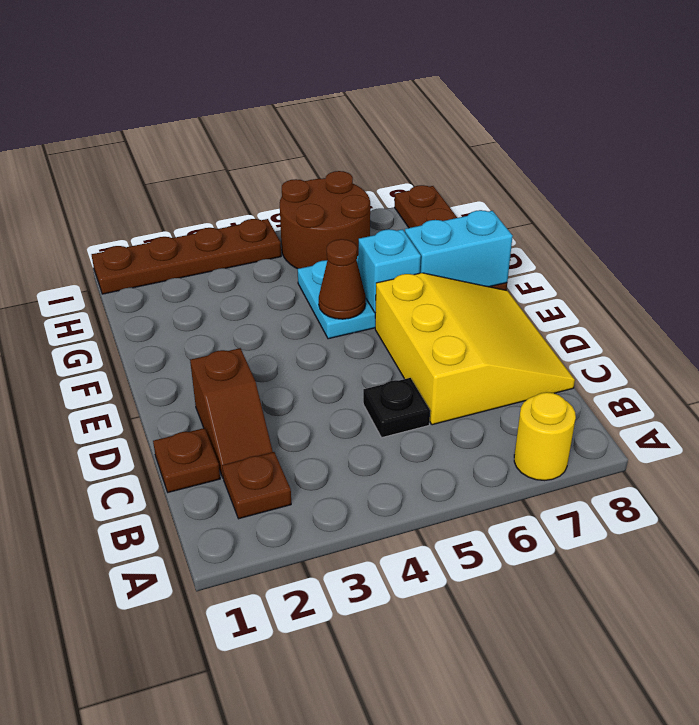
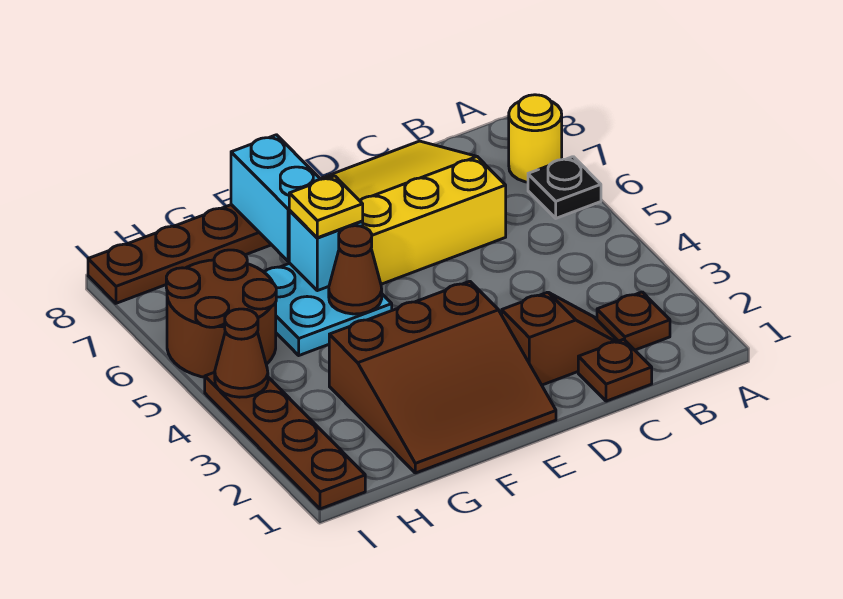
black plate C5 level 1 -> black plate A6 level 1
none -> brown slope E1:G3 level 1 top 3
none -> yellow plate F6 level 3
none -> brown cone I4 level 2

